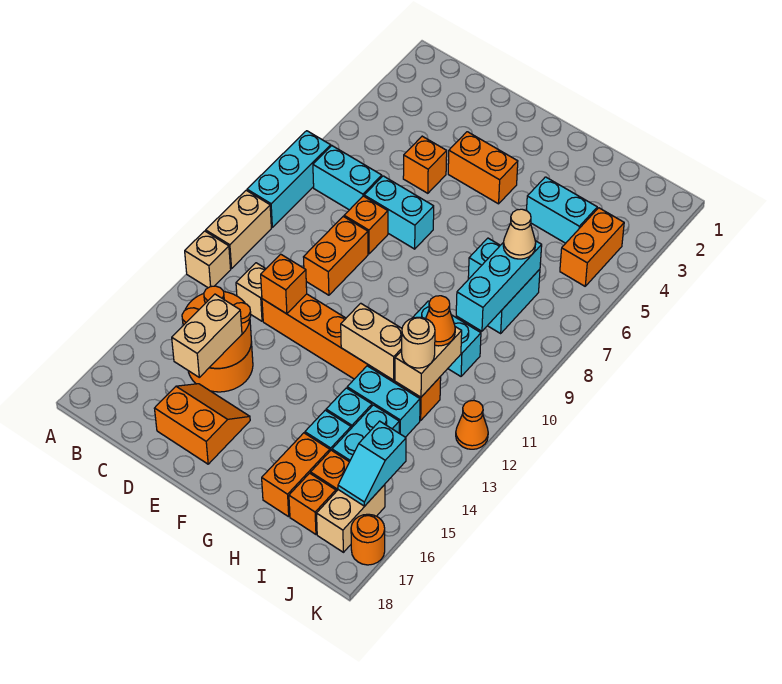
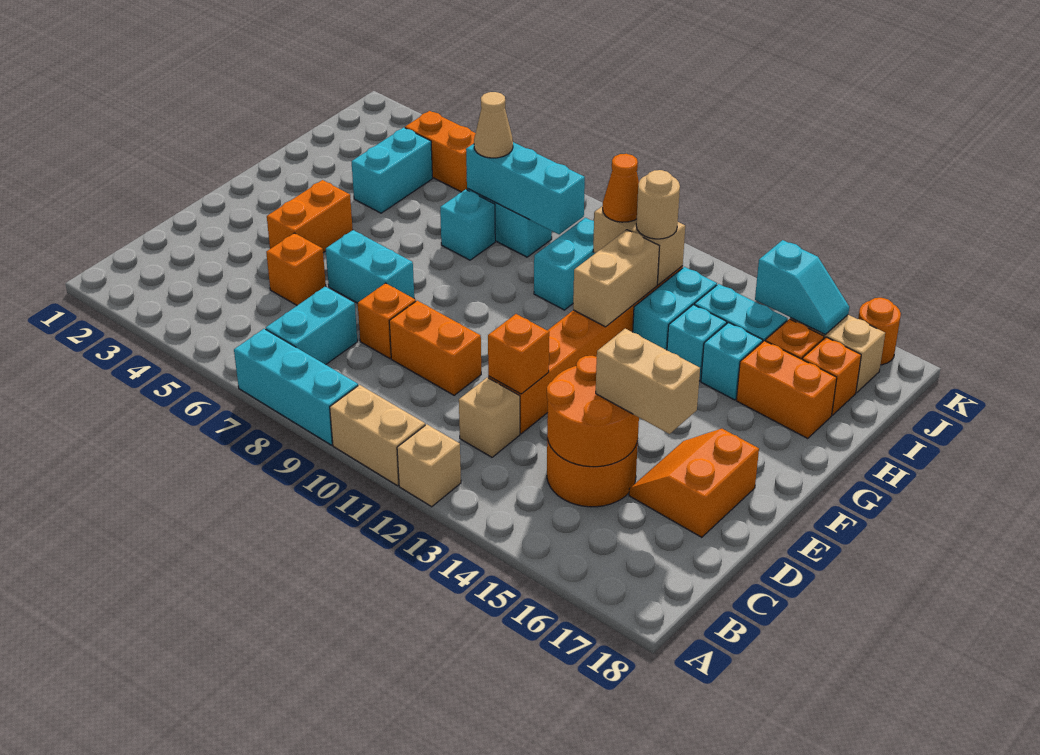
cyan brick D7:E7 level 1 -> cyan brick E6:E7 level 1
orange cone K12 level 1 -> none

